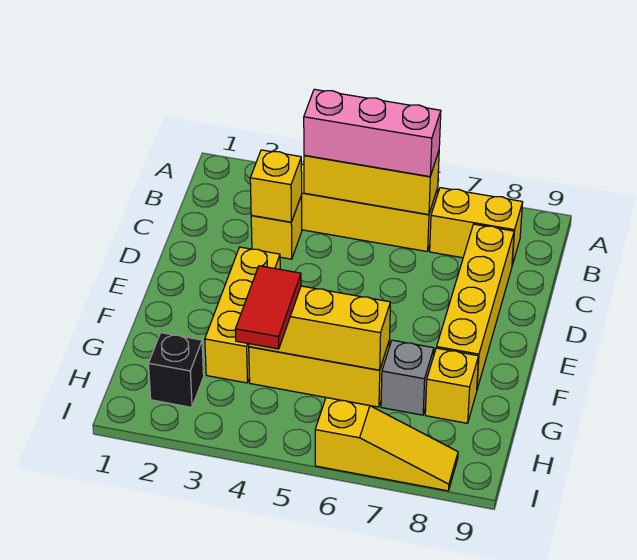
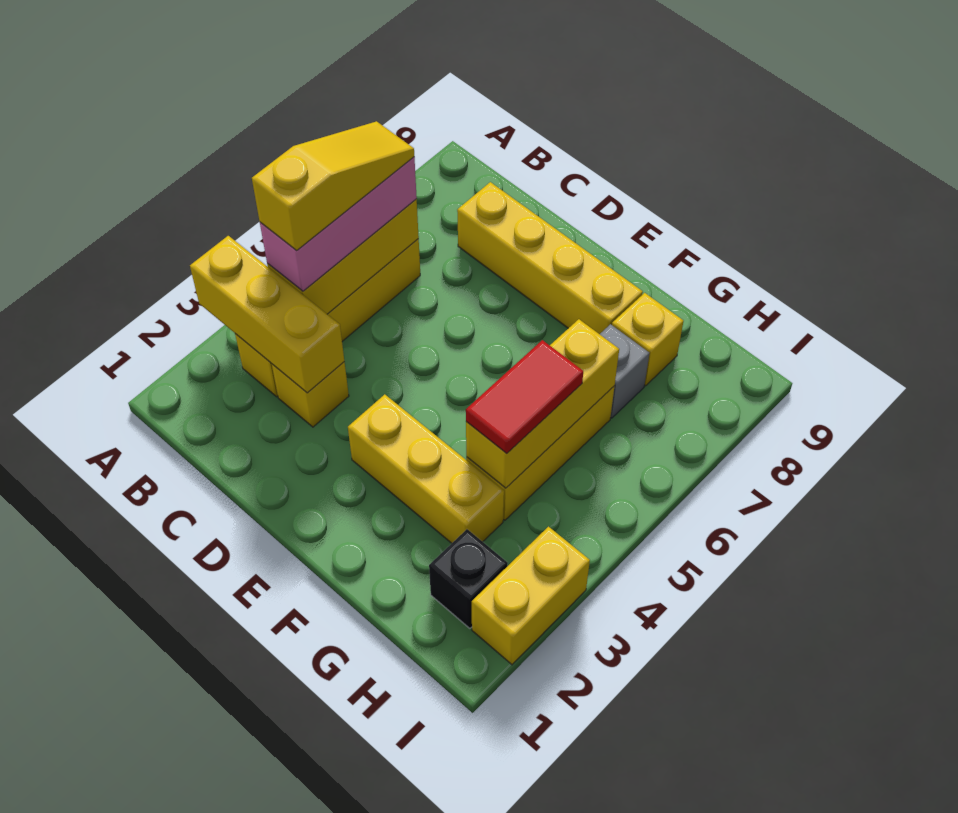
yellow brick B7:B8 level 1 -> yellow brick I2:I3 level 1
yellow brick C3 level 2 -> yellow brick A3:C3 level 2
red tile G4:H4 level 3 -> red tile G4:G5 level 3
yellow slope I6:I8 level 1 top 6 -> yellow slope B4:B6 level 4 top 4

